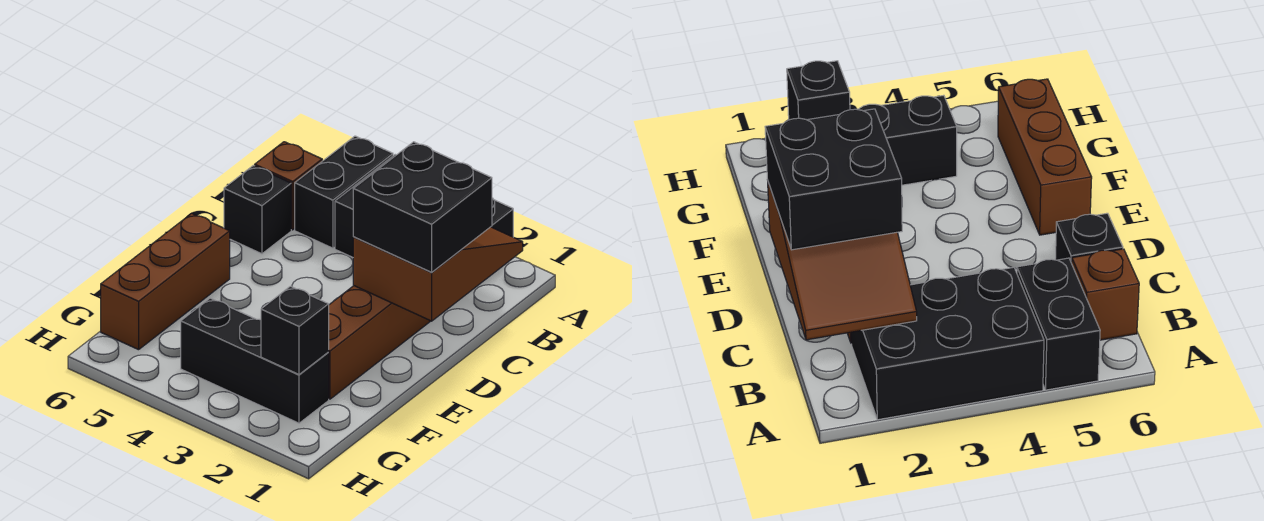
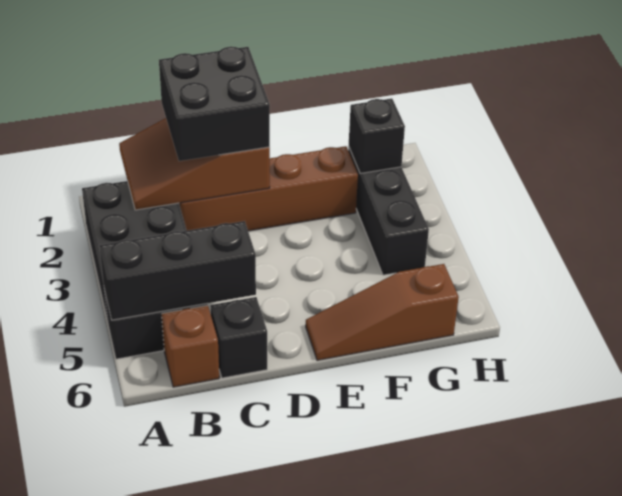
none -> black brick A5:C5 level 2
brown brick E6:G6 level 1 -> brown slope E6:G6 level 1 top G

